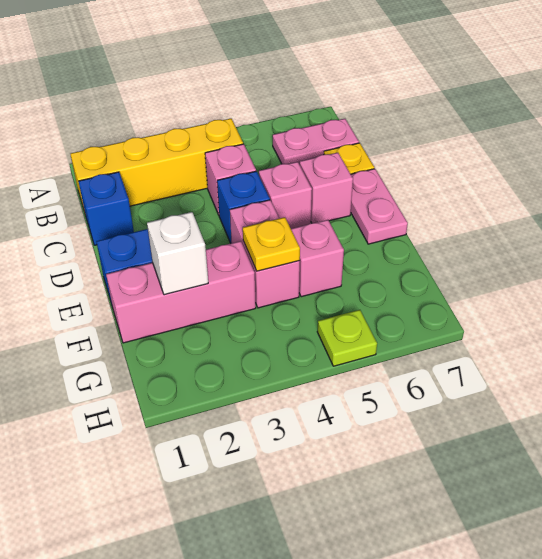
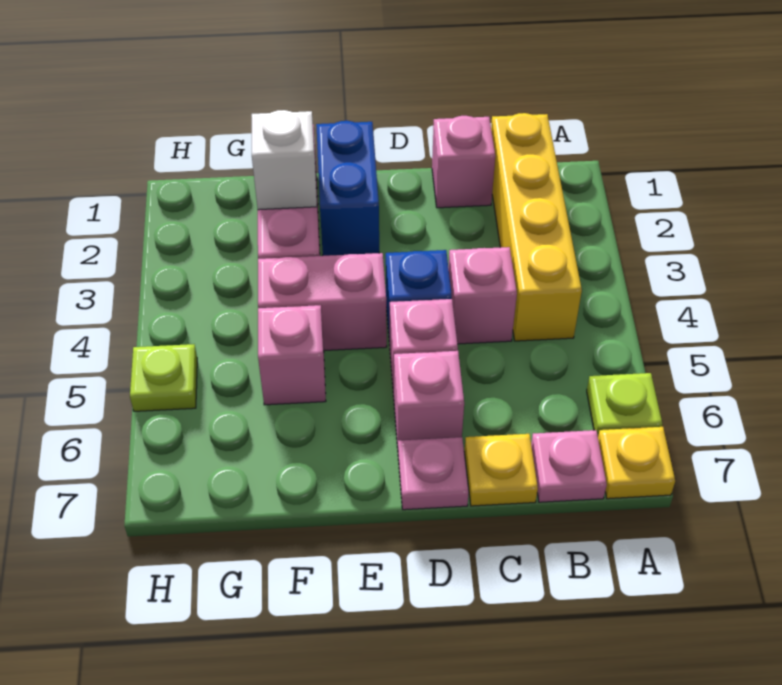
none -> lime plate A6 level 1
pink plate B6:B7 level 1 -> pink plate B7 level 1
blue brick C1 level 1 -> pink brick C1 level 1
pink plate D7:E7 level 1 -> pink plate D7 level 1
yellow plate F4 level 2 -> yellow plate A7 level 1

